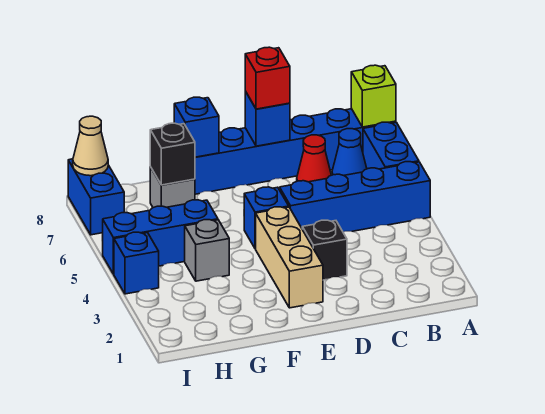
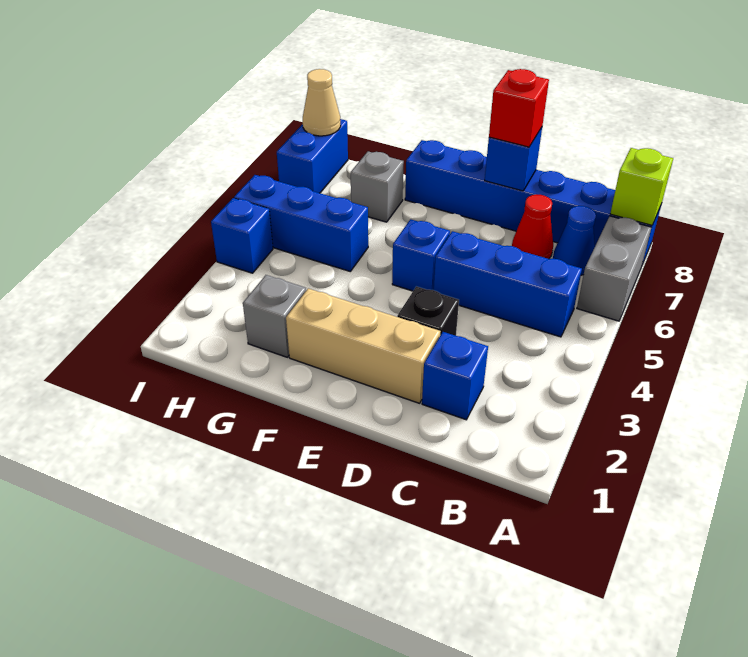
blue brick A5:D5 level 1 -> blue brick B5:D5 level 1
blue brick A6:A7 level 1 -> grey brick A6:A7 level 1
tan brick E2:E4 level 1 -> tan brick D2:F2 level 1
blue brick F8 level 2 -> blue brick C2 level 1
grey brick G4 level 1 -> grey brick G2 level 1
black brick G7 level 2 -> none

